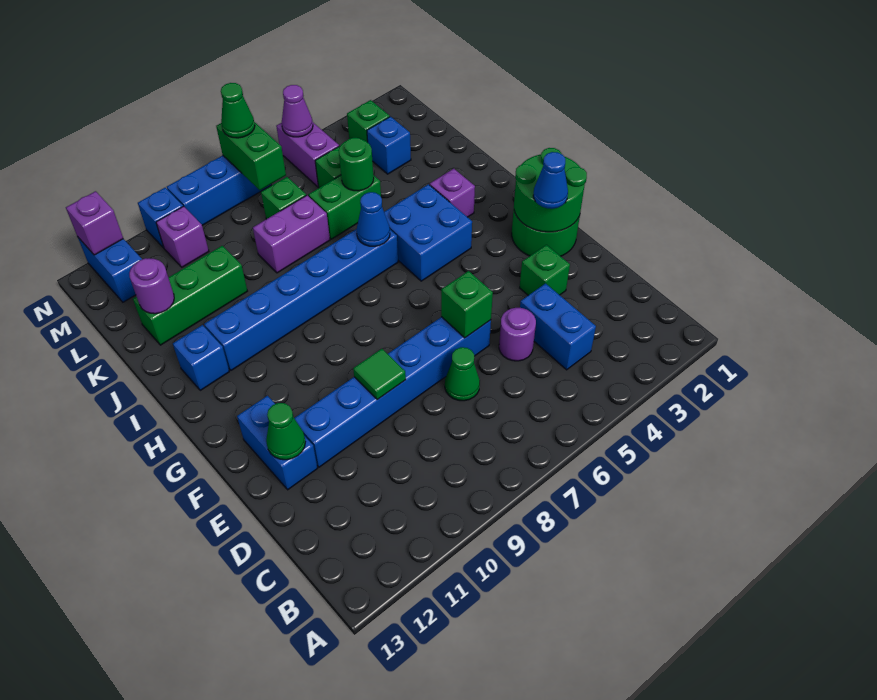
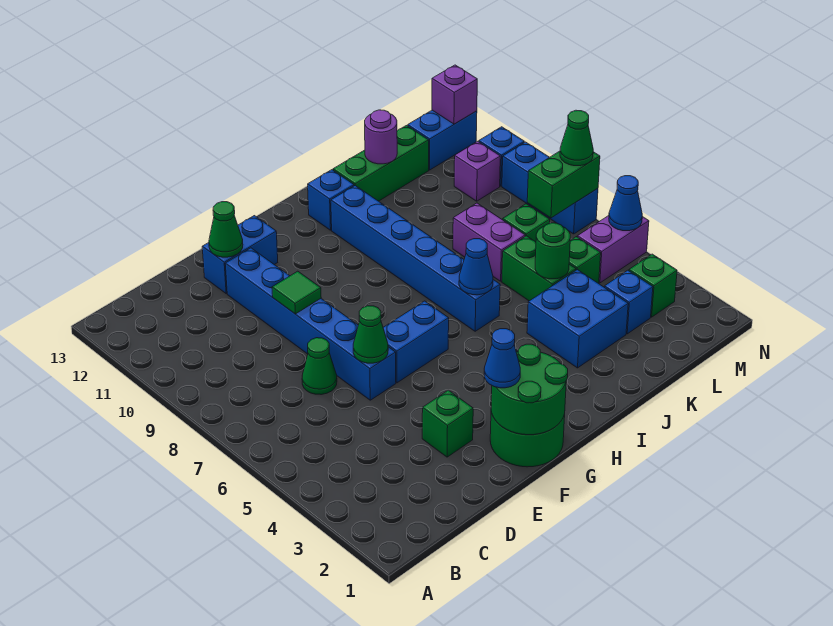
blue brick C4:D4 level 1 -> blue brick F6:G6 level 1
purple round brick D5 level 1 -> none
green brick E6 level 2 -> green cone E6 level 2
blue brick H4:I5 level 1 -> blue brick J3:K4 level 1
purple brick I3 level 1 -> none
green brick K10:K12 level 1 -> green brick J12:L12 level 1
purple cone N5 level 2 -> blue cone N5 level 2

